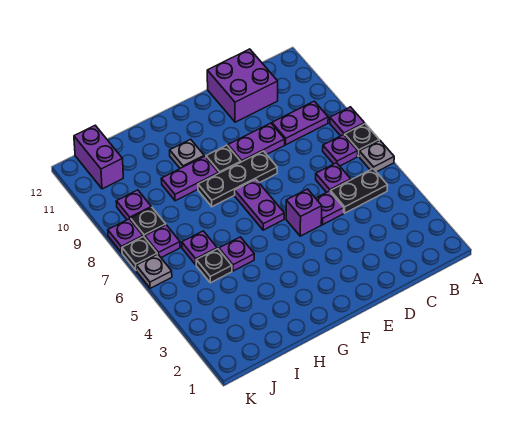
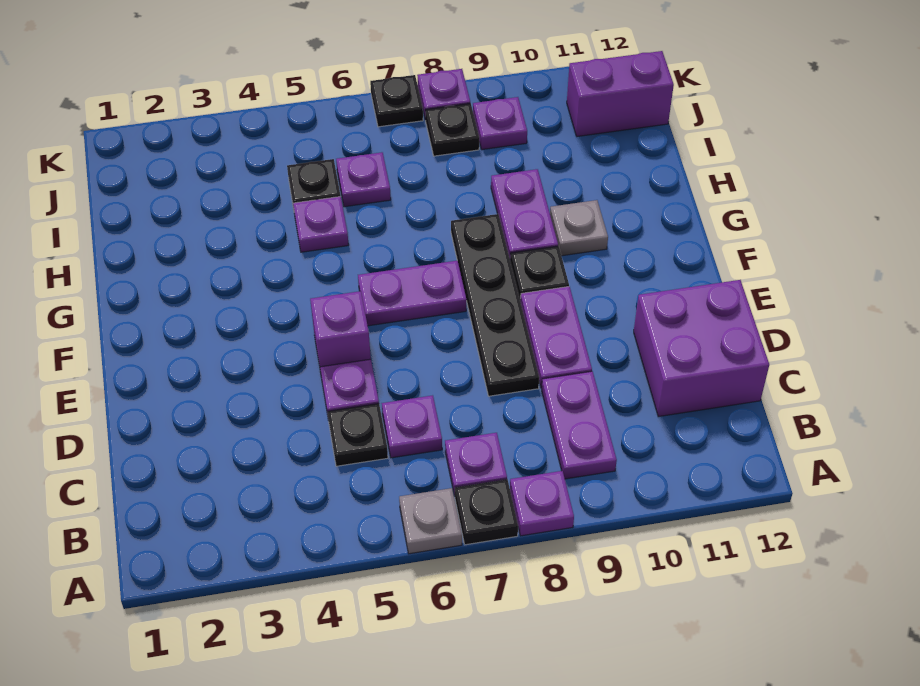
black plate B5:C5 level 1 -> black plate C5 level 1
black plate E8:G8 level 1 -> black plate D8:G8 level 1
purple plate J7 level 1 -> none
grey plate K6 level 1 -> none

